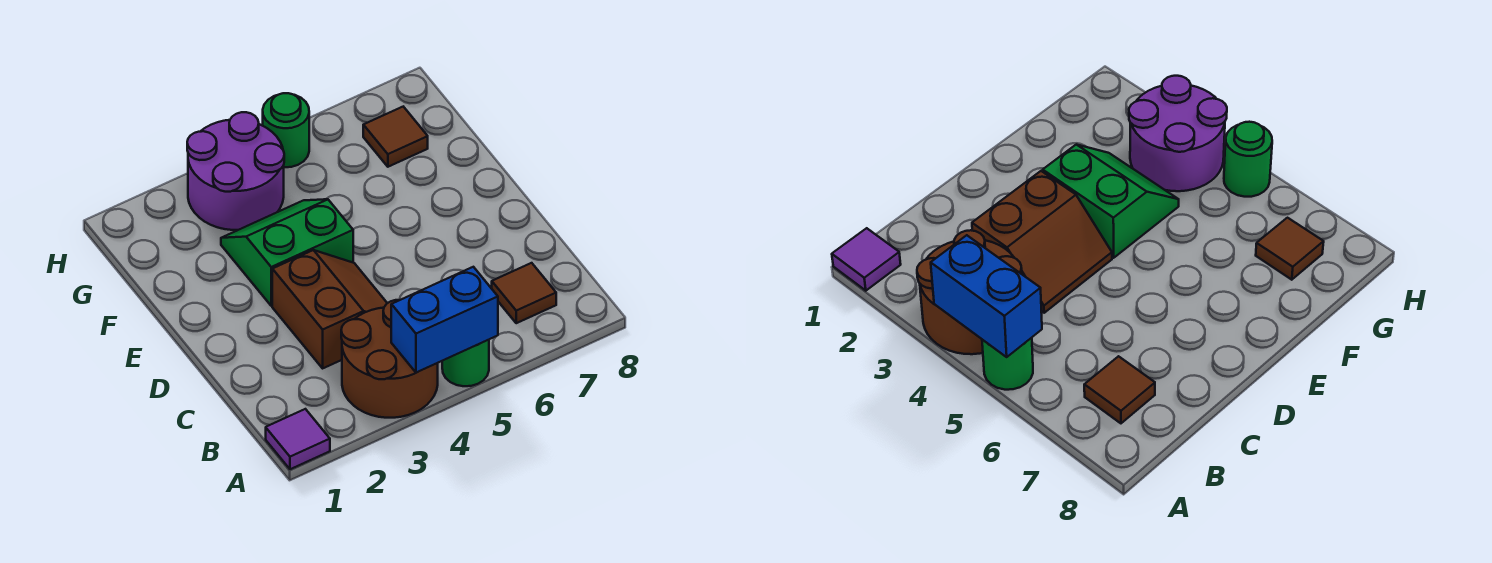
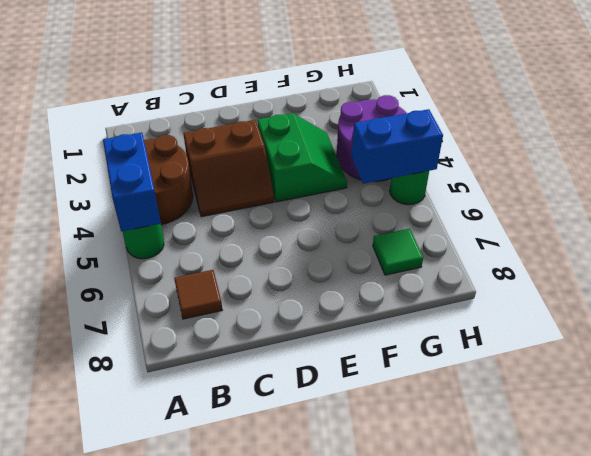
purple tile A1 level 1 -> none
none -> blue brick G5:H5 level 2
brown tile G7 level 1 -> green tile G7 level 1

